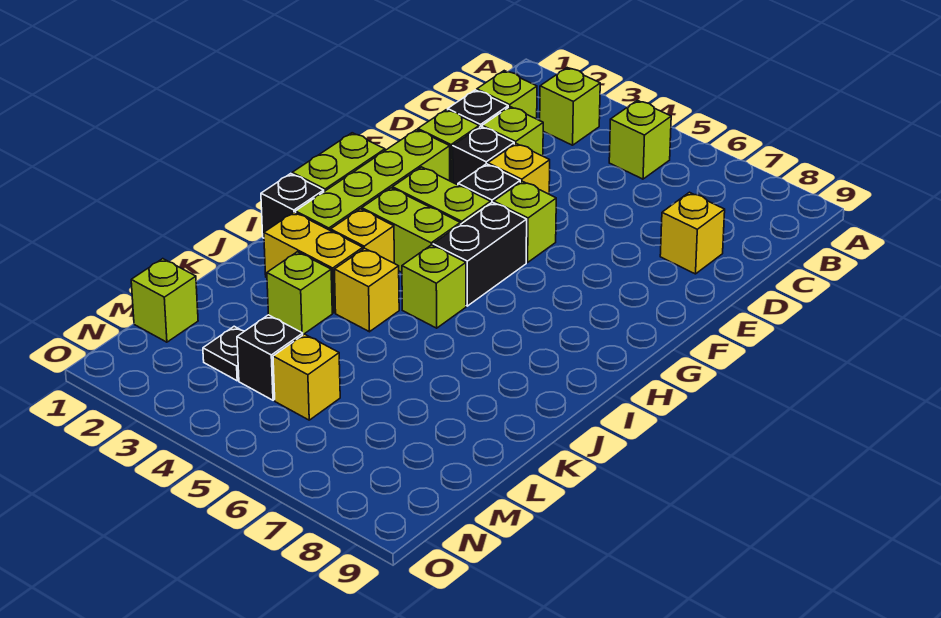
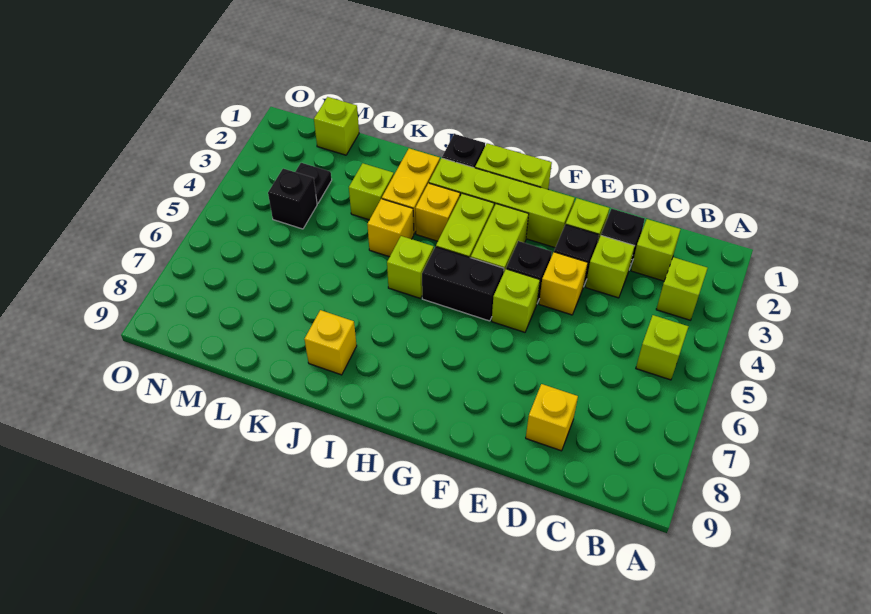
yellow brick M5 level 1 -> yellow brick J8 level 1

